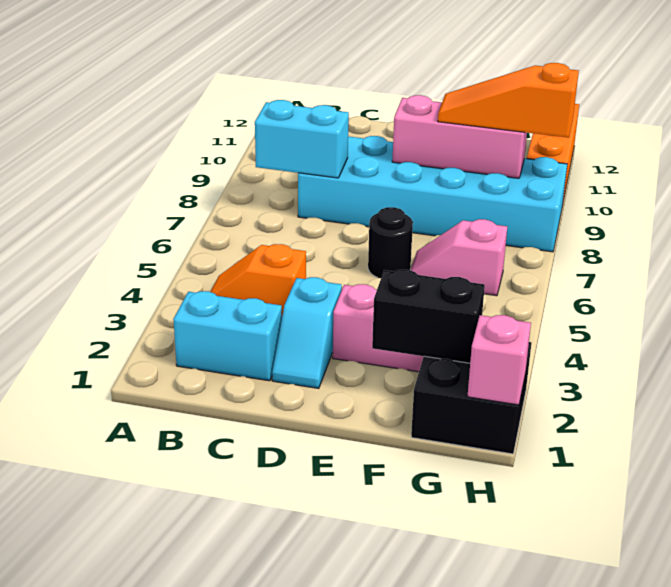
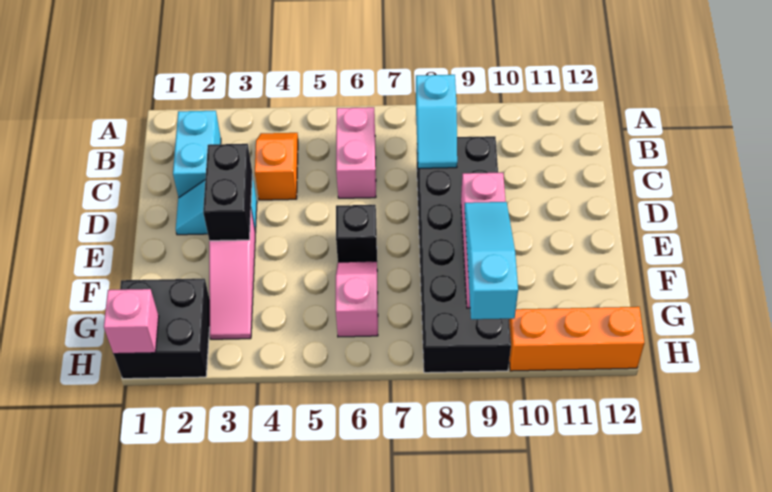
none -> pink brick B6:C6 level 1
cyan brick B8:C8 level 2 -> cyan slope B8:C8 level 2 top B
cyan brick C8:H9 level 1 -> black brick C8:H9 level 1
black round brick E6 level 1 -> black brick E6 level 1
black brick F2:G2 level 2 -> black brick D3:E3 level 2
orange slope F9:H9 level 3 top H -> cyan slope F9:H9 level 3 top H

